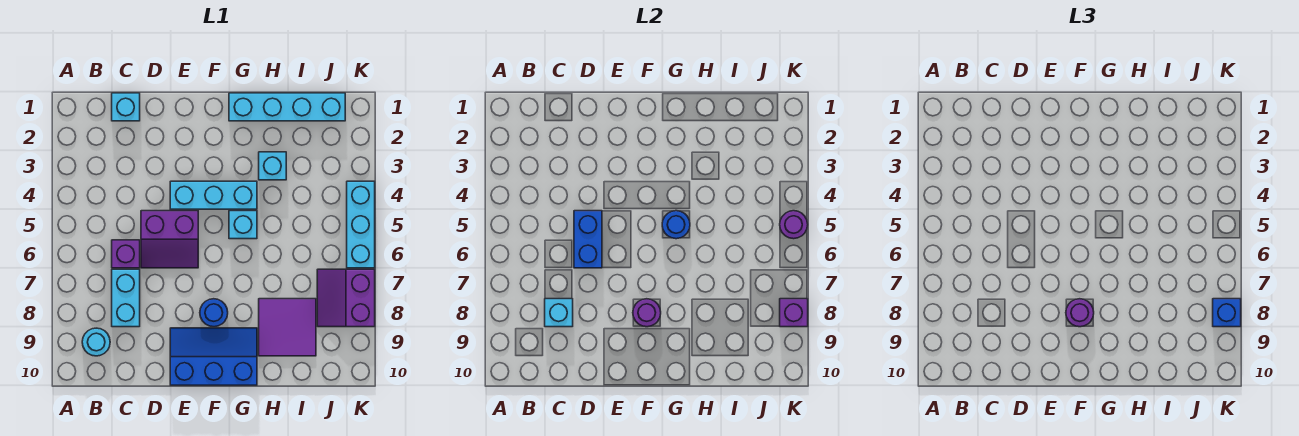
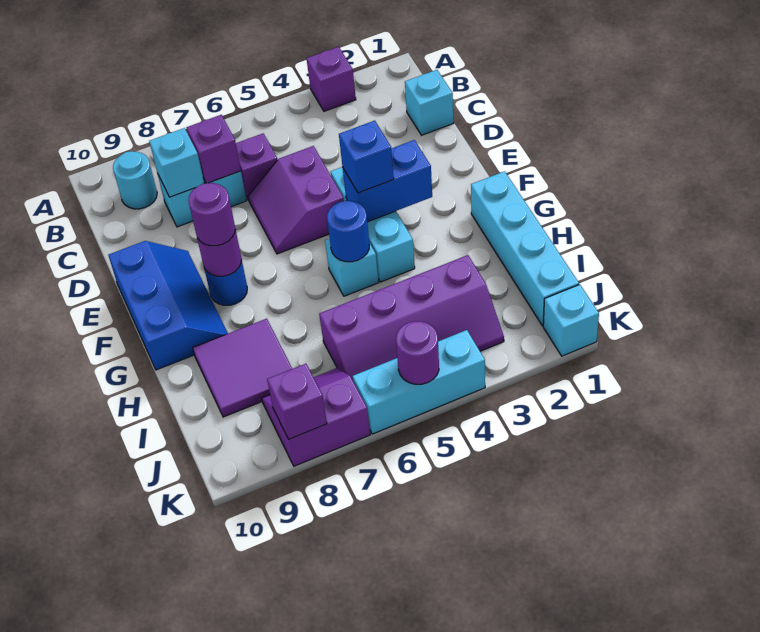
none -> purple brick A3 level 1
none -> purple brick C7 level 2
blue brick D5:D6 level 2 -> blue brick F3:F4 level 2
cyan brick H3 level 1 -> cyan brick K1 level 1
none -> purple slope I3:J6 level 1 top I
blue brick K8 level 3 -> blue brick F4 level 3

